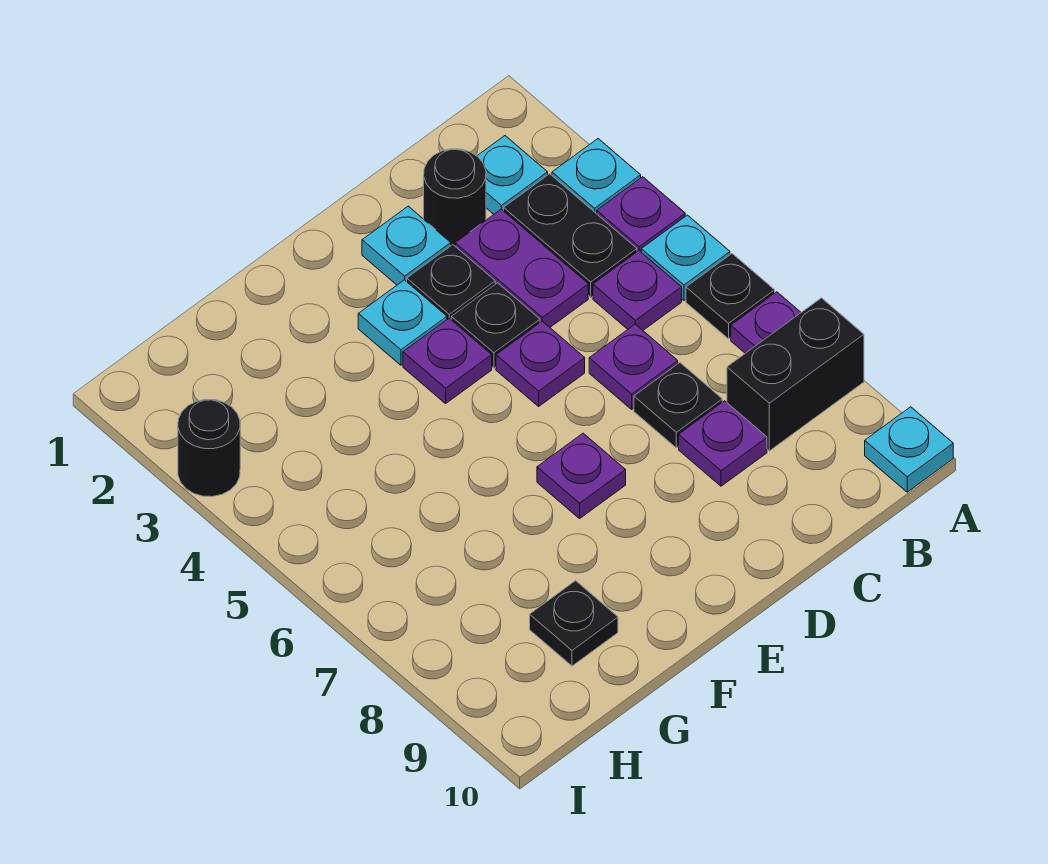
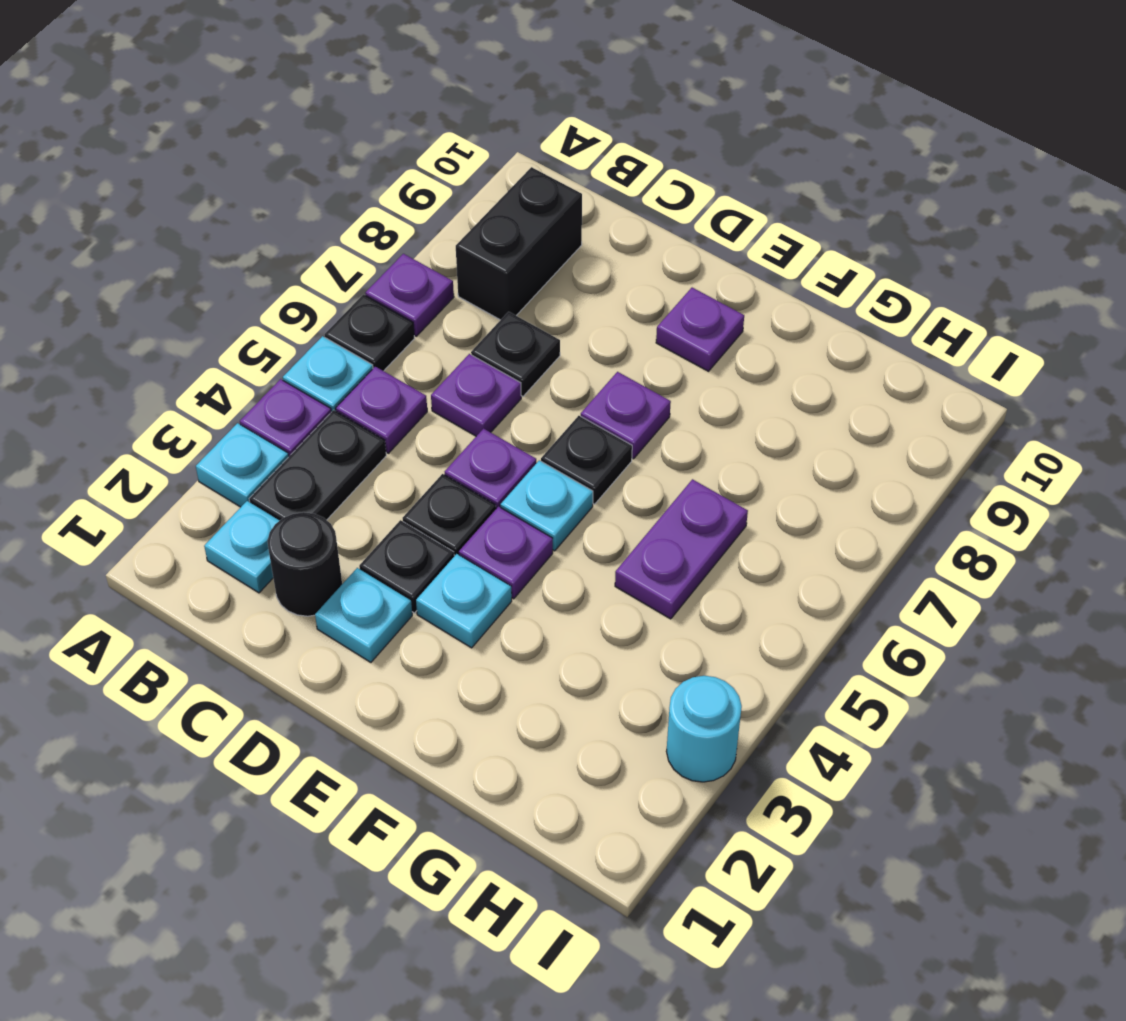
black brick A8:B8 level 1 -> black brick B8:B9 level 1
cyan plate A10 level 1 -> cyan plate E5 level 1
purple plate C3:C4 level 1 -> purple plate G5:G6 level 1
purple plate C8 level 1 -> purple plate E9 level 1
black plate G9 level 1 -> black plate E6 level 1
black round brick I3 level 1 -> cyan round brick I3 level 1

